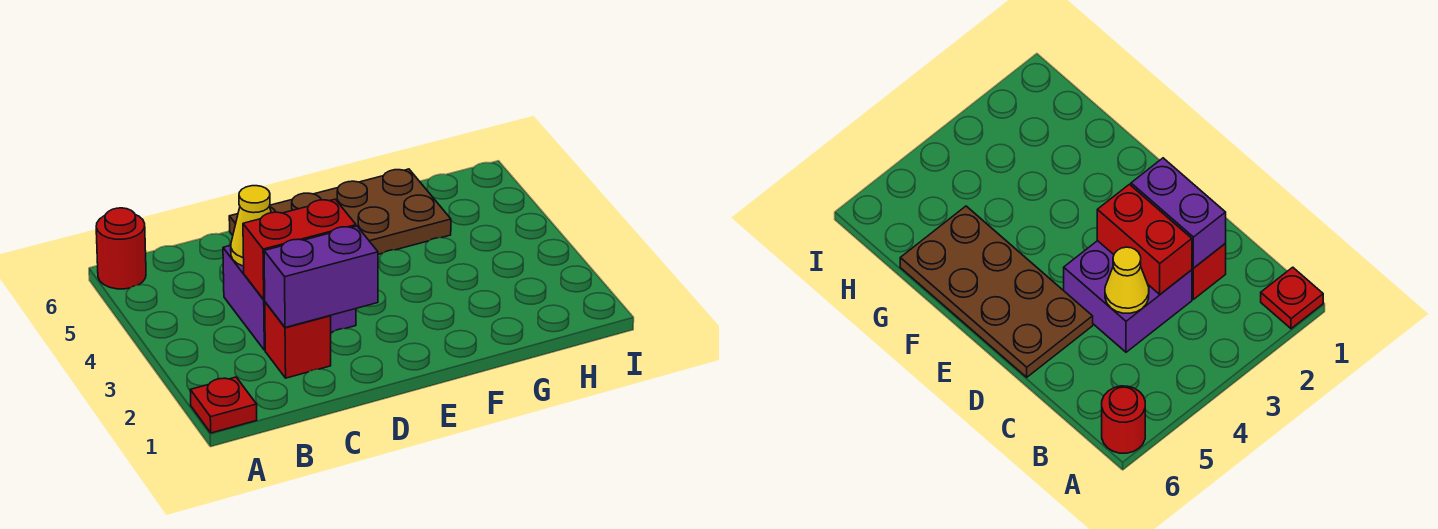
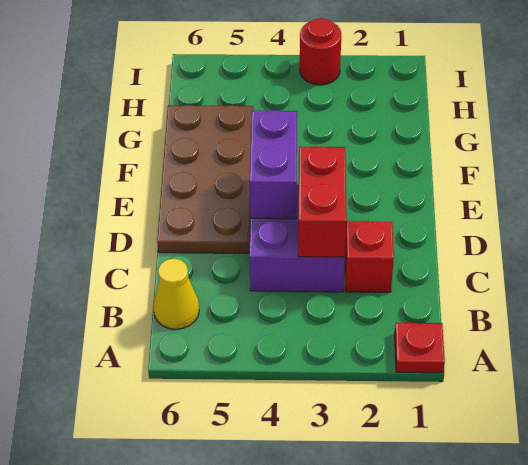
red round brick A6 level 1 -> red round brick I3 level 1
purple brick C2:D2 level 2 -> purple brick D4:E4 level 2
yellow cone C4 level 2 -> yellow cone B6 level 1

